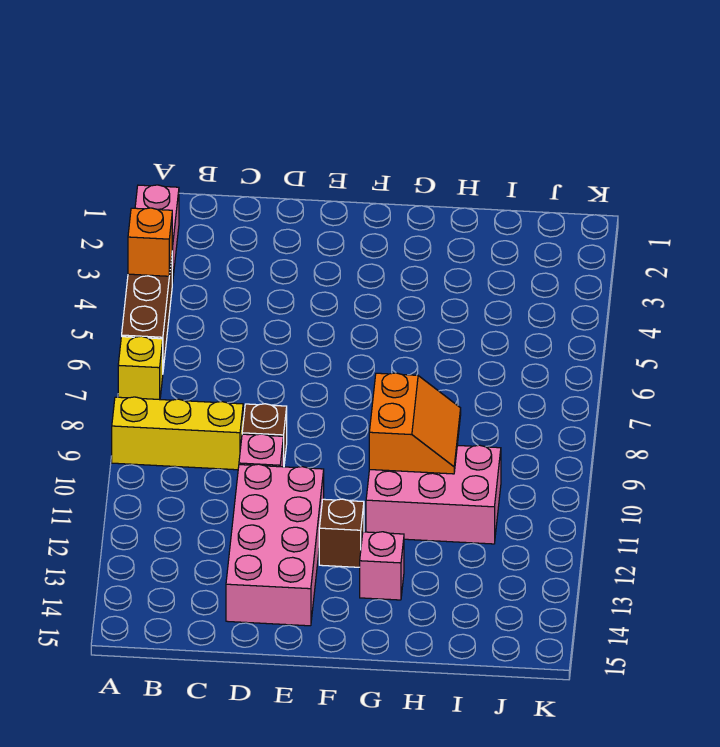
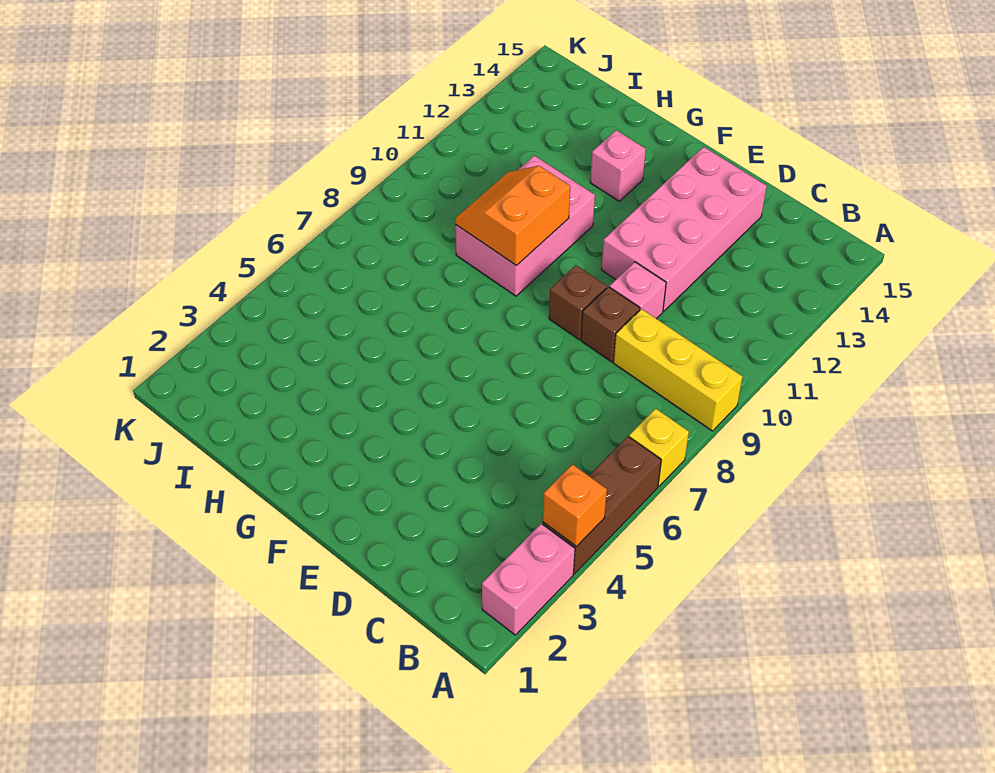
brown brick F12 level 1 -> brown brick E9 level 1
pink brick G10:I11 level 1 -> pink brick G9:H11 level 1

